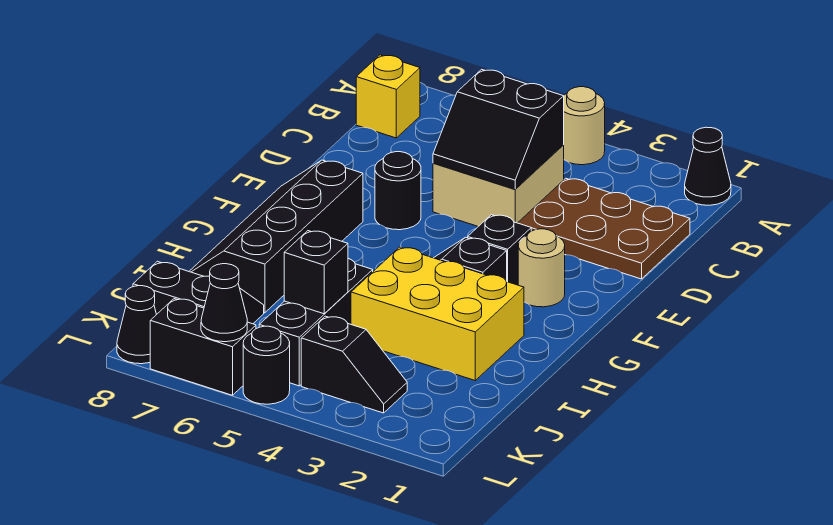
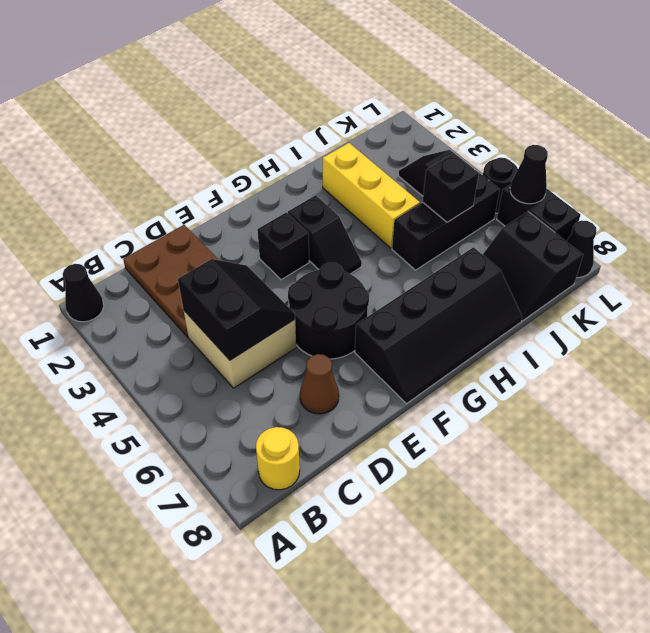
tan round brick A4 level 1 -> none
yellow brick B8 level 1 -> yellow round brick B8 level 1
none -> brown cone D7 level 1
black round brick E6 level 1 -> black round brick E5:F6 level 1
tan round brick F2 level 1 -> none
yellow brick H2:I4 level 1 -> yellow brick I2:I4 level 1

